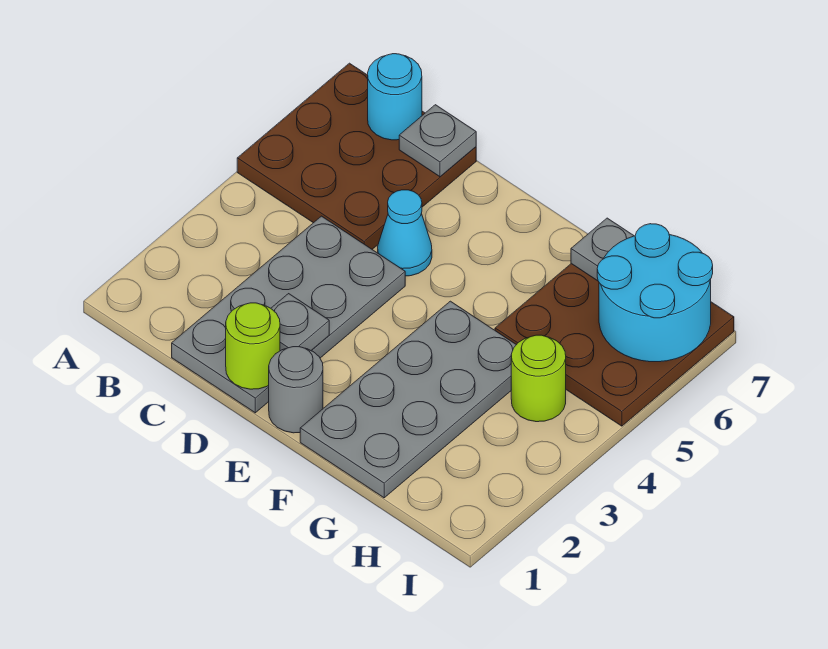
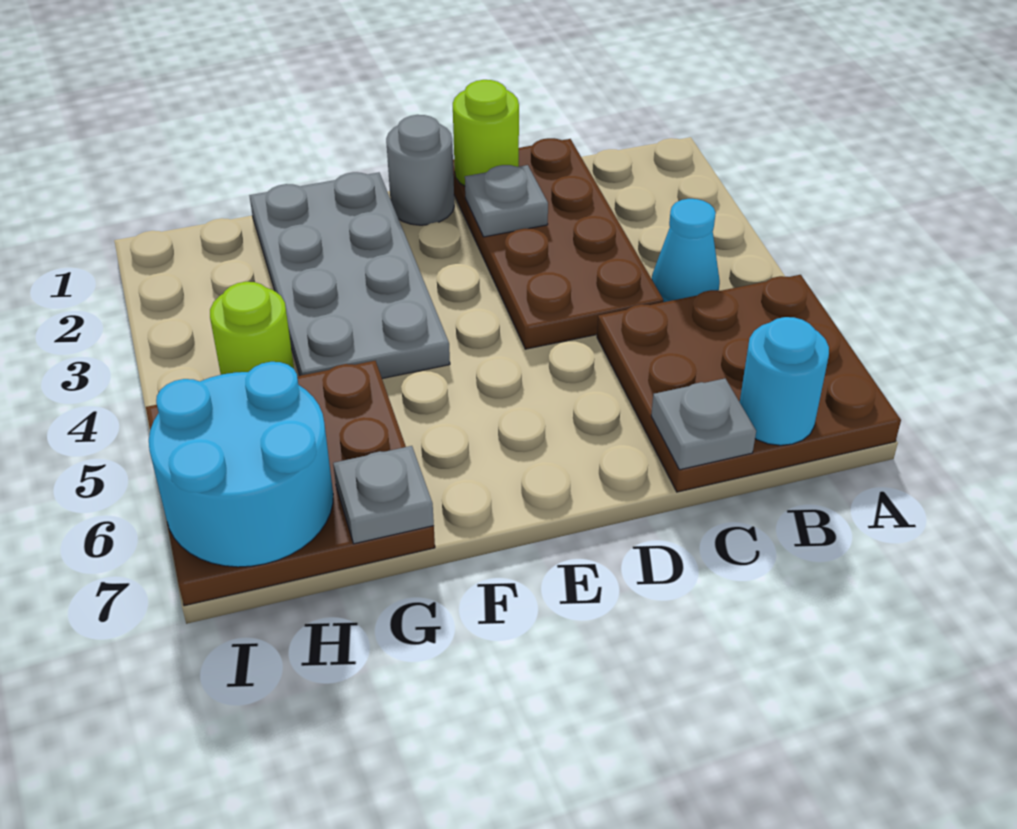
grey plate C1:D4 level 1 -> brown plate C1:D4 level 1
cyan cone D5 level 1 -> cyan cone B4 level 1

